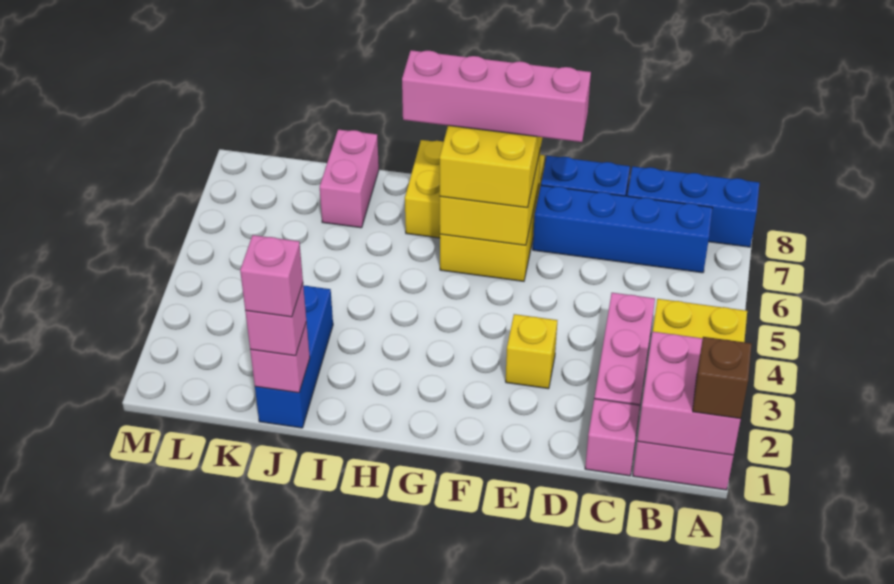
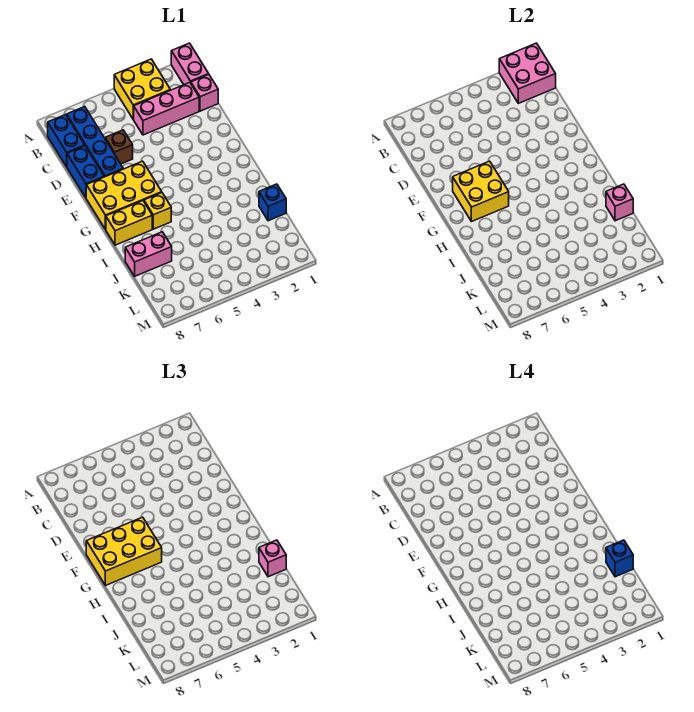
brown brick A1 level 3 -> brown brick D6 level 1
blue brick A8:C8 level 1 -> blue brick B8:C8 level 1
yellow brick E3 level 1 -> yellow brick H6 level 1
pink brick E7:H7 level 4 -> none
blue brick J1:J3 level 1 -> blue brick J1 level 1
pink brick J1 level 4 -> blue brick J1 level 4

